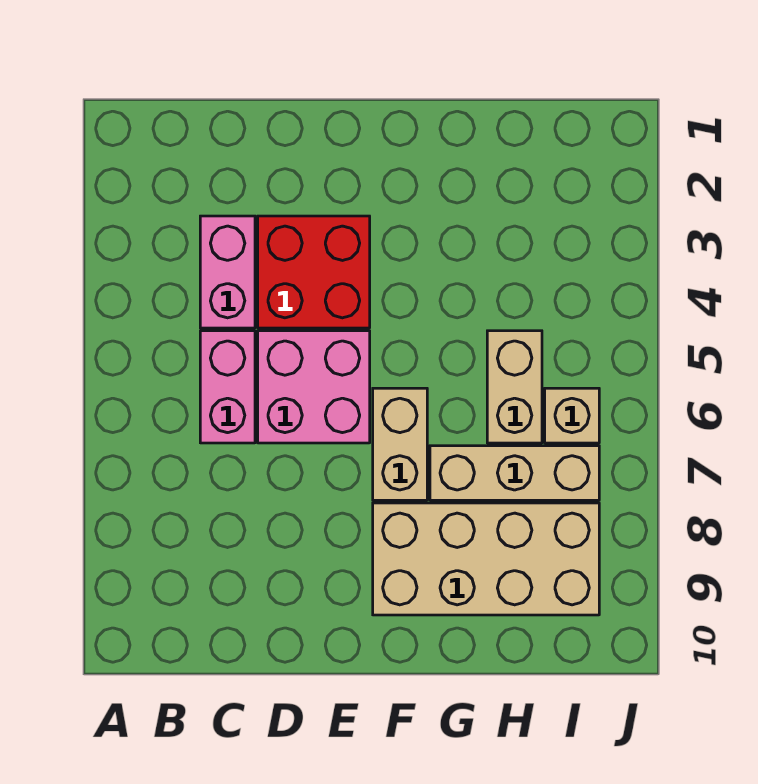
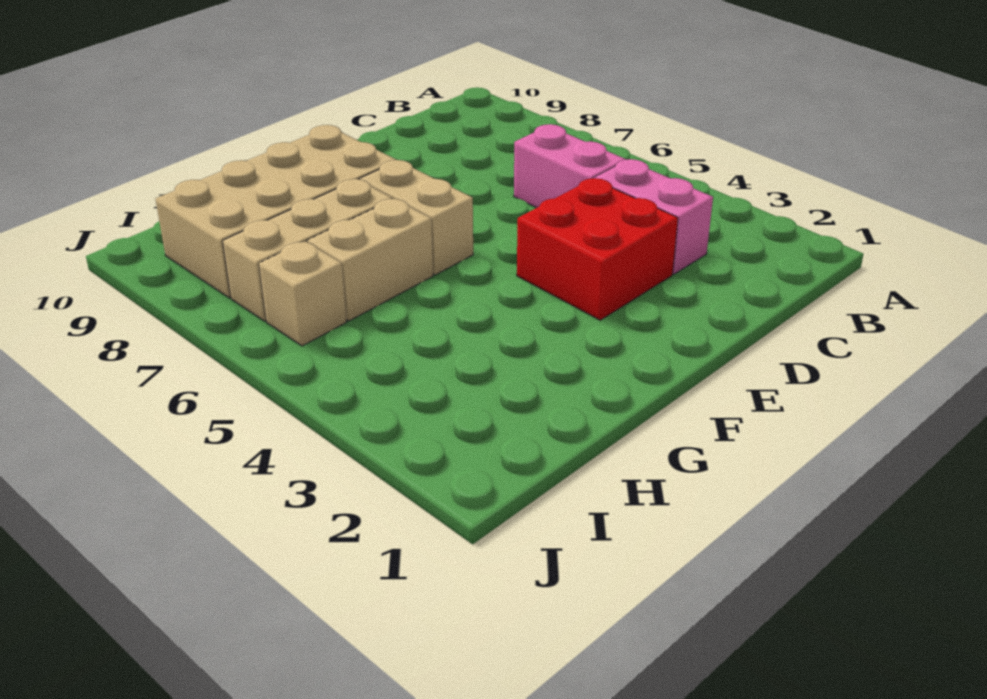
pink brick D5:E6 level 1 -> none
tan brick H5:H6 level 1 -> tan brick G6:H6 level 1

